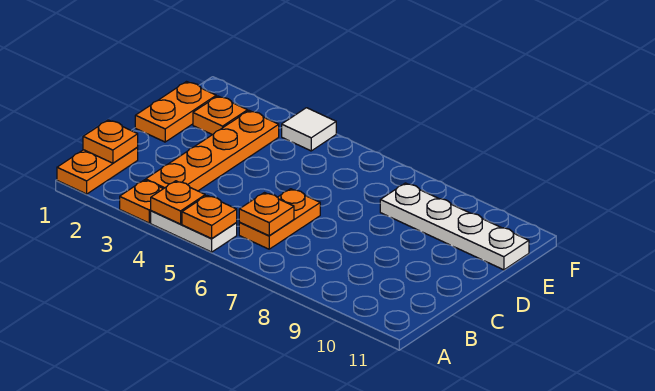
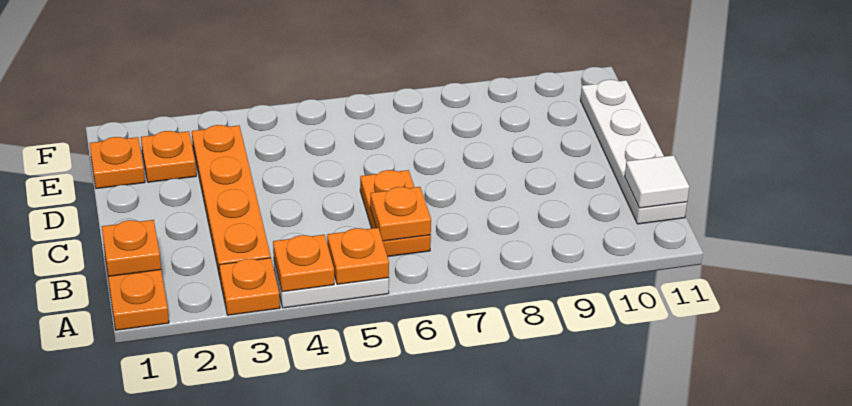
orange plate D1:E1 level 1 -> orange plate E1 level 1
white plate E8:E11 level 1 -> white plate B11:E11 level 1
white tile F4 level 1 -> white tile B11 level 2

